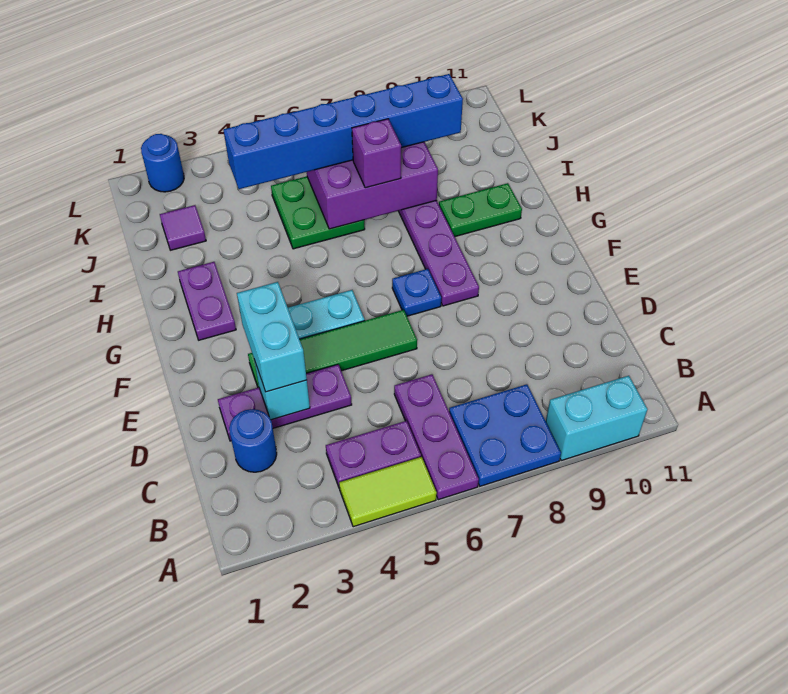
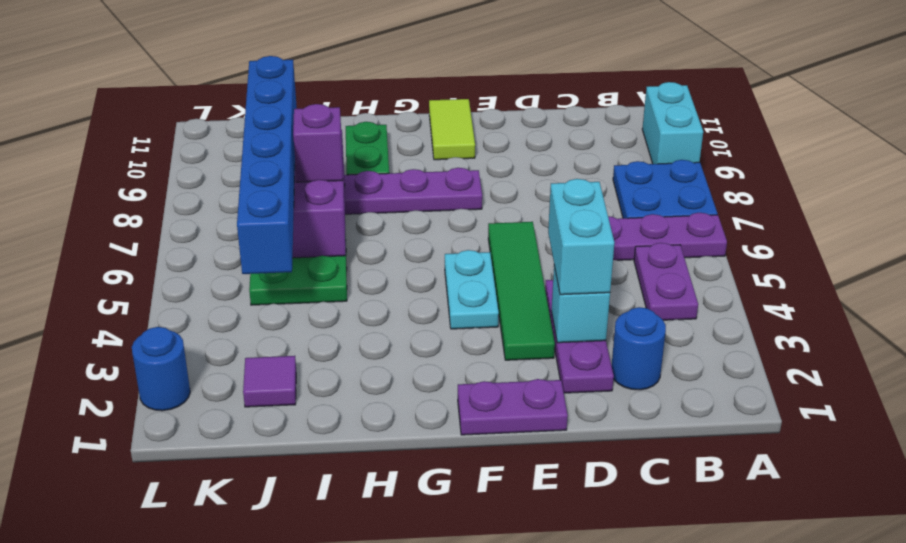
lime tile A4:A5 level 1 -> lime tile F10:F11 level 1
cyan brick D3:E3 level 3 -> cyan brick D3:D4 level 3
blue plate F7 level 1 -> none
purple plate G2:H2 level 1 -> purple plate E1:F1 level 1

